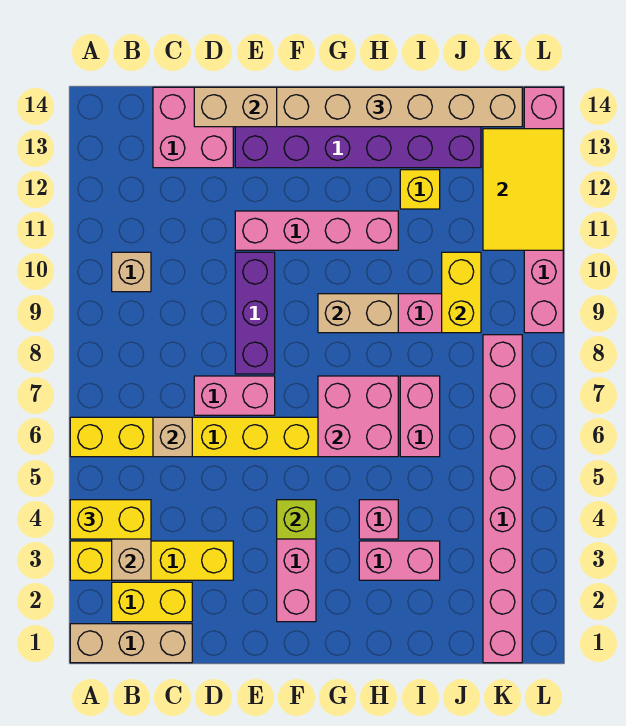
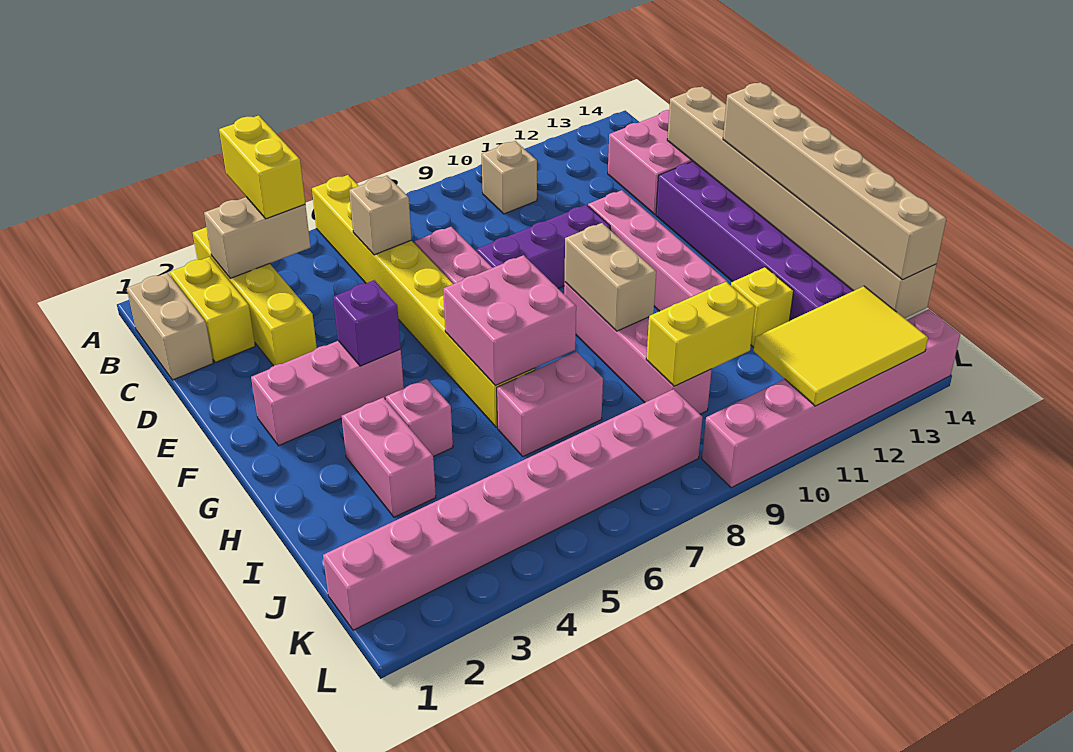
tan brick A1:C1 level 1 -> tan brick B1:C1 level 1
lime brick F4 level 2 -> purple brick F4 level 2

